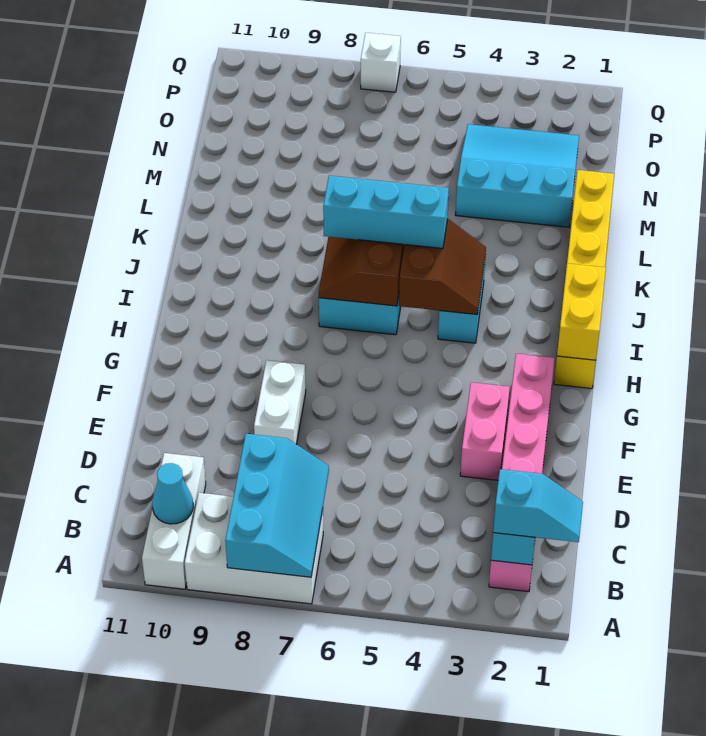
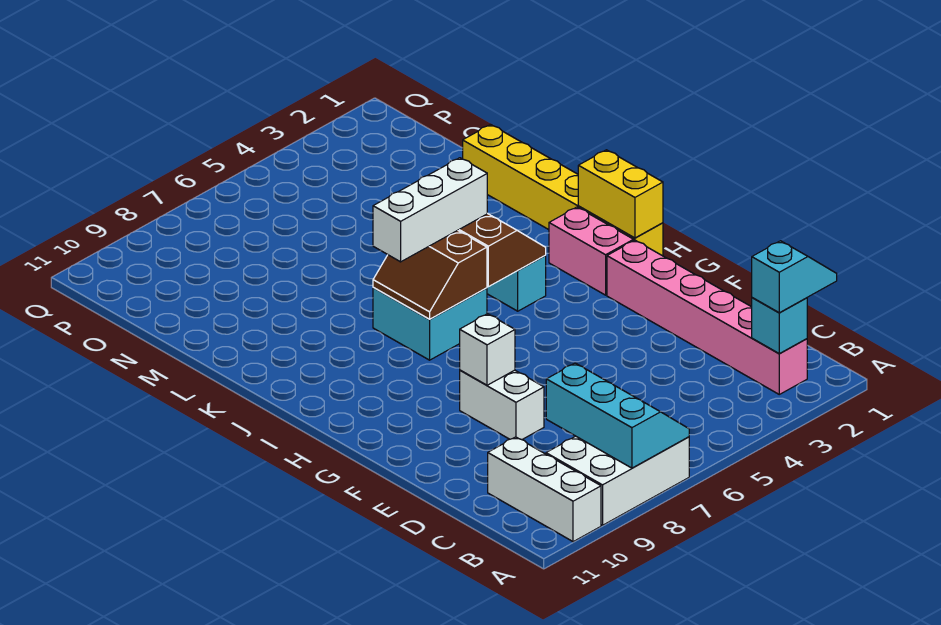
cyan cone B10 level 2 -> none
pink brick E3:F3 level 1 -> pink brick H2:I2 level 1
cyan brick J5:J7 level 3 -> white brick J5:J7 level 3
cyan slope M2:O4 level 1 top M -> none
white brick Q7 level 1 -> white brick F8 level 2

